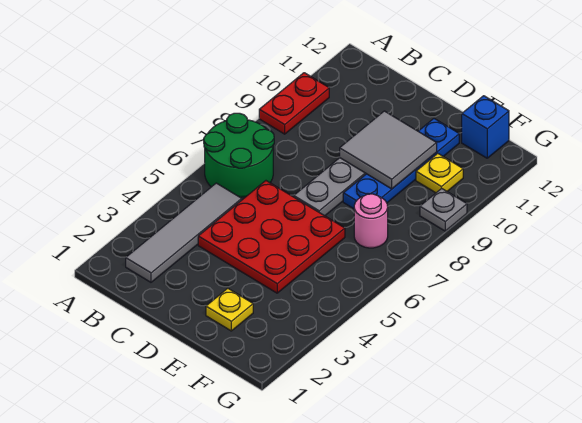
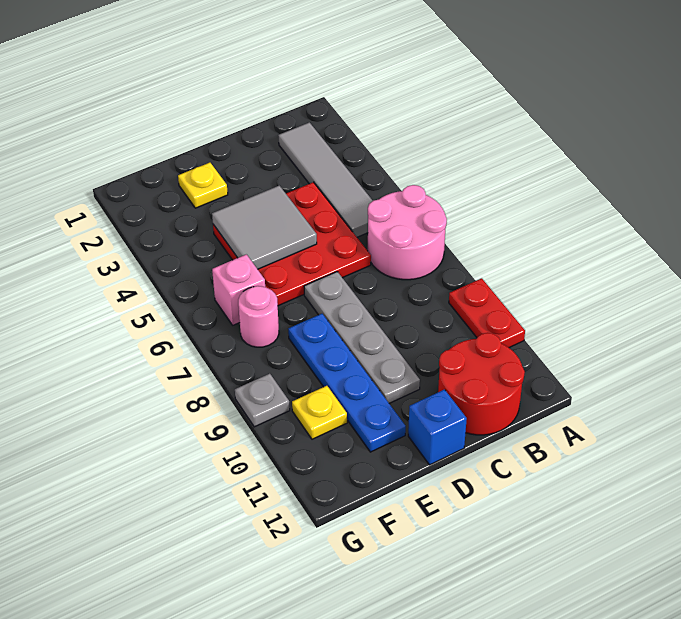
green round brick A6:B7 level 1 -> pink round brick A6:B7 level 1
none -> red round brick B11:C12 level 1
grey tile D9:E10 level 2 -> grey tile D4:E5 level 2
none -> pink brick F6 level 1
blue brick F12 level 1 -> blue brick D12 level 1

